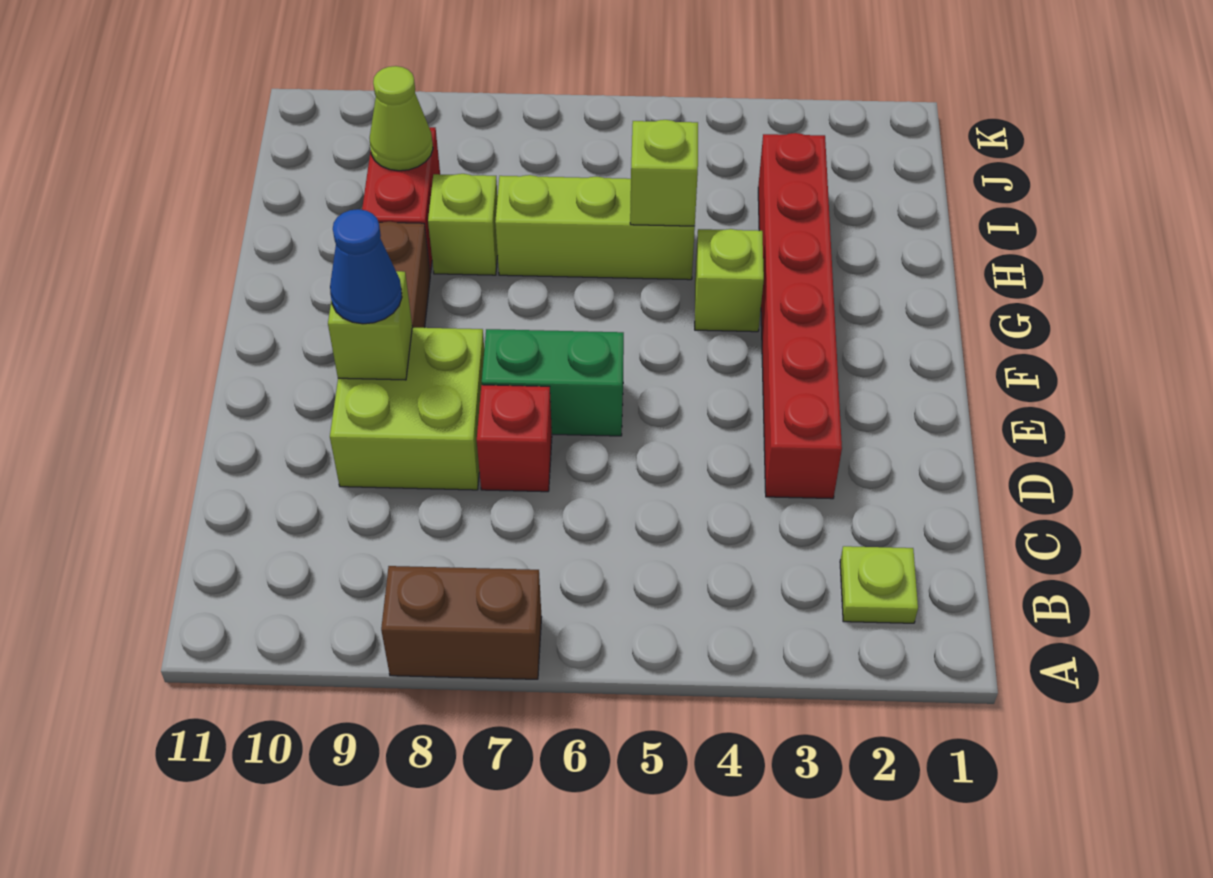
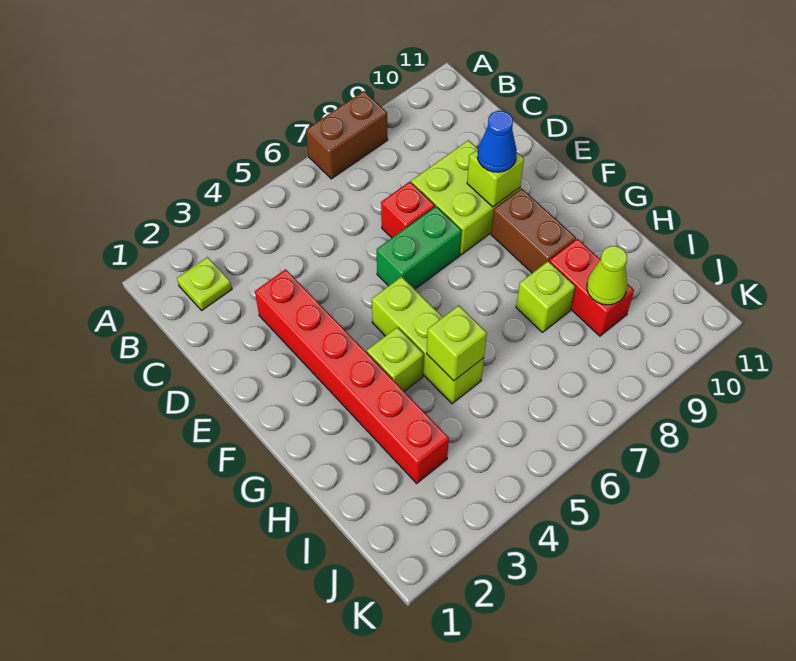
lime brick H5:H7 level 1 -> lime brick F5:H5 level 1

